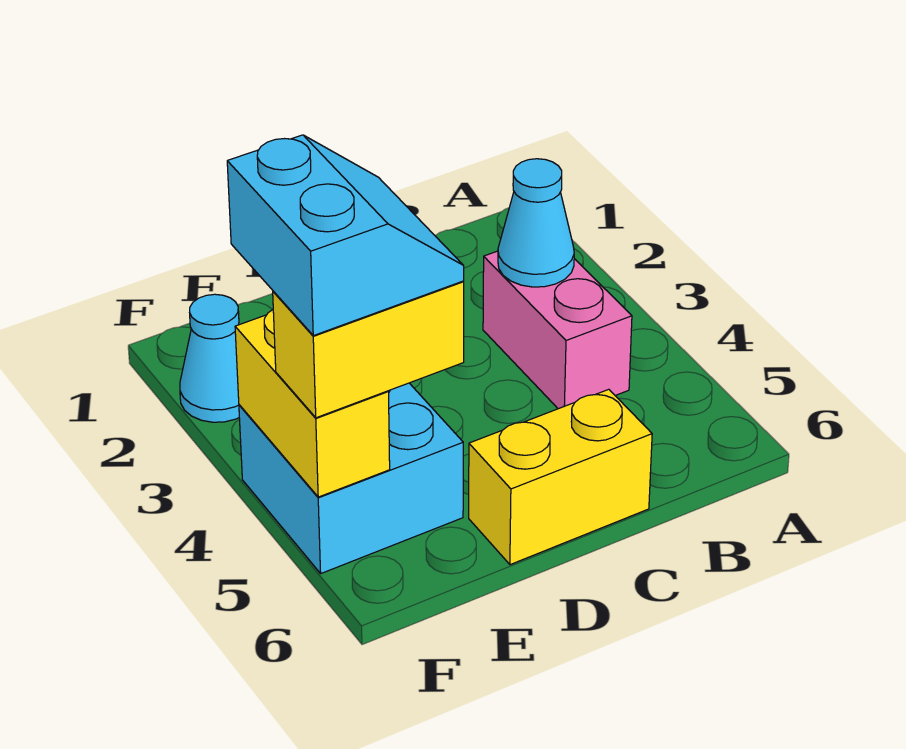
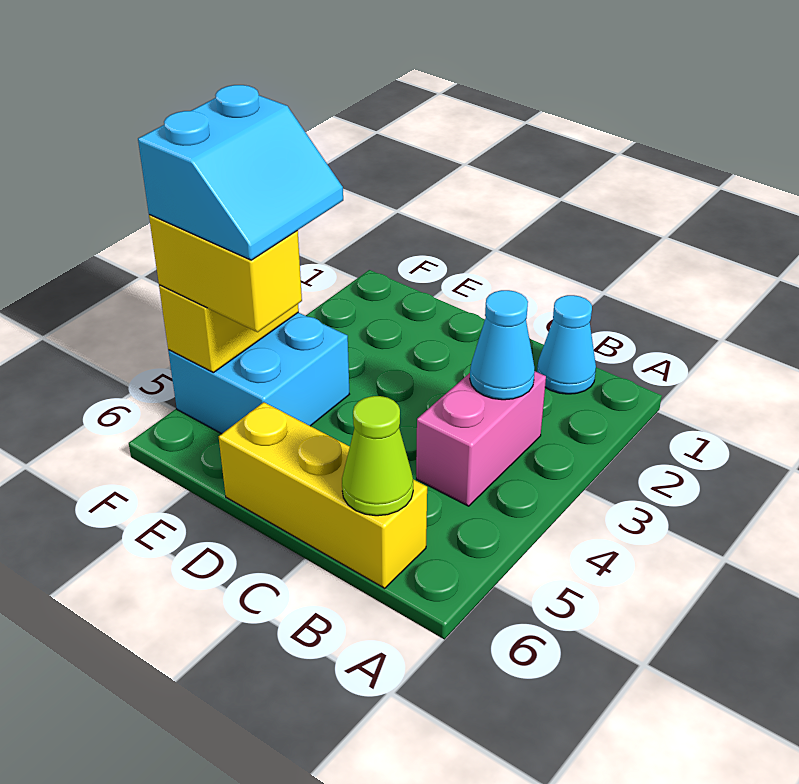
none -> lime cone B6 level 2
yellow brick C6:D6 level 1 -> yellow brick B6:D6 level 1
cyan cone F2 level 1 -> cyan cone B1 level 1

